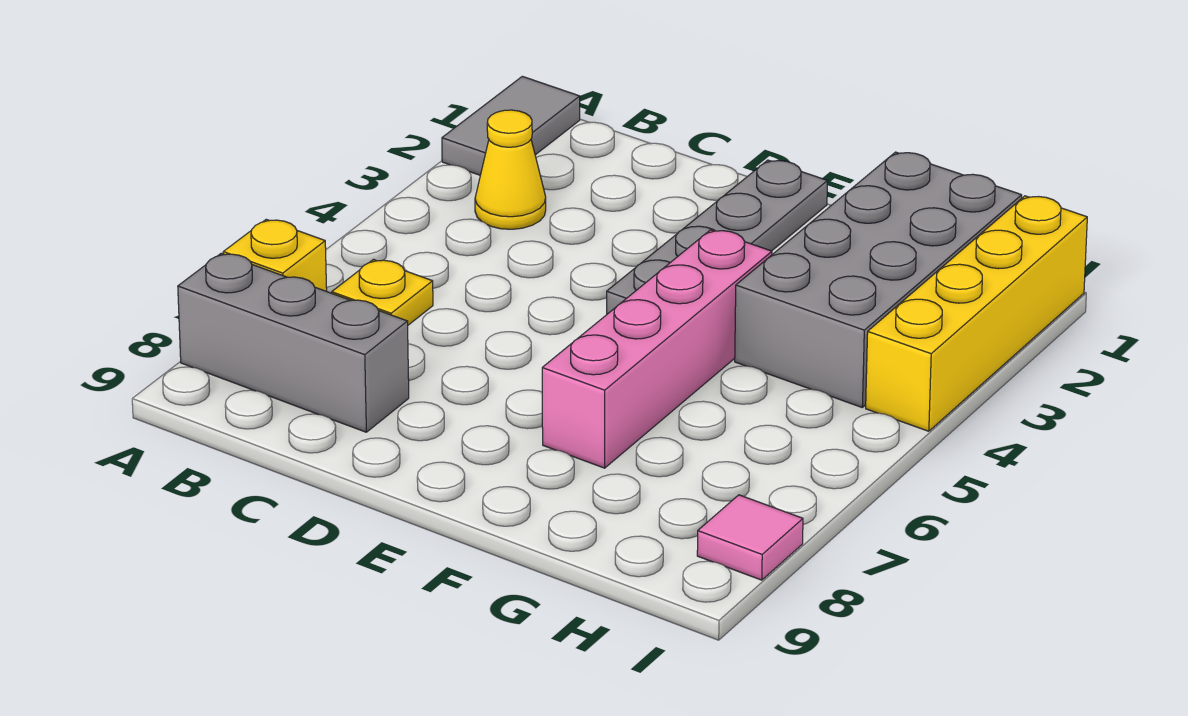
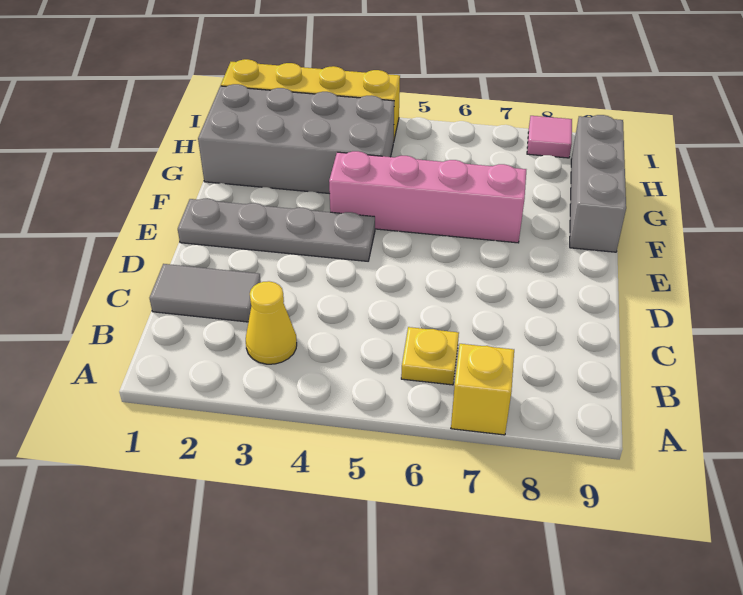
grey tile A1:A2 level 1 -> grey tile C1:C2 level 1
grey brick A8:C8 level 1 -> grey brick F9:H9 level 1

